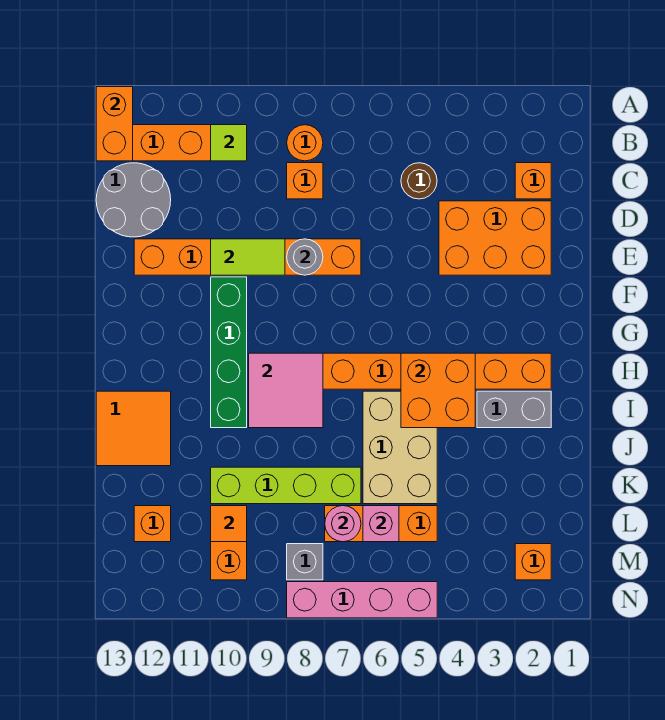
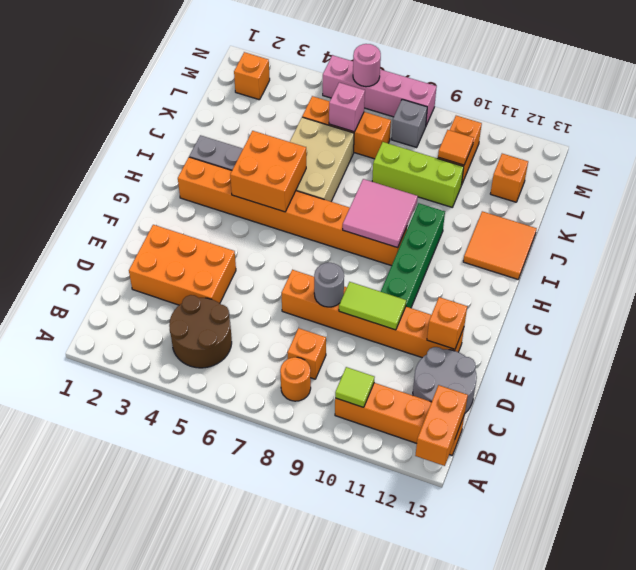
orange brick C2 level 1 -> orange brick E12 level 2
brown round brick C5 level 1 -> brown round brick B4:C5 level 1
lime brick K7:K10 level 1 -> lime brick K8:K10 level 1
pink round brick L7 level 2 -> pink round brick N6 level 2

